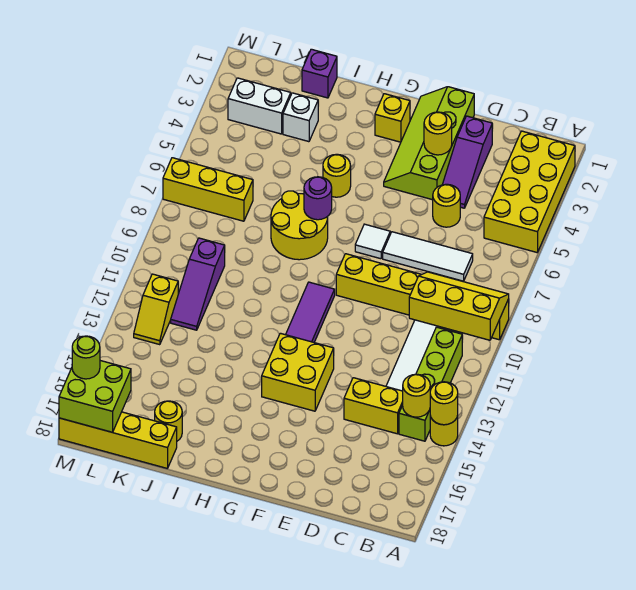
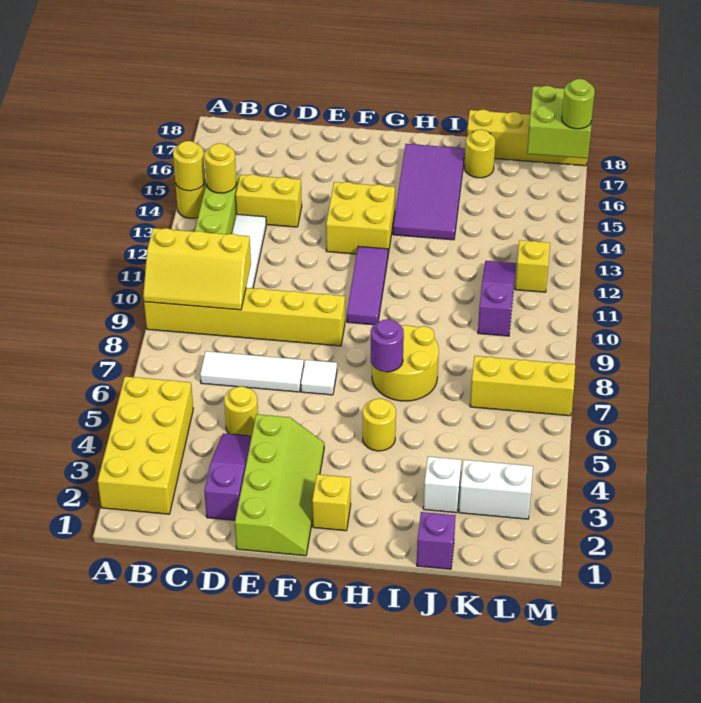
yellow round brick E3 level 2 -> none
none -> purple tile H14:I17 level 1

